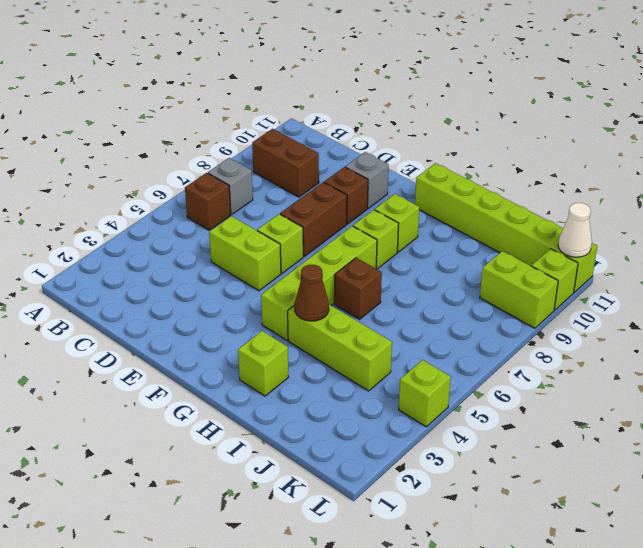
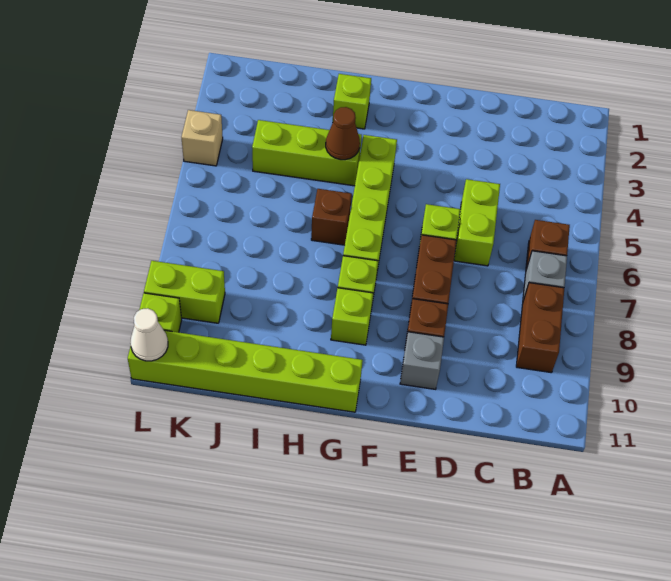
brown brick B9:C9 level 1 -> brown brick B8:B9 level 1
lime brick D5:E5 level 1 -> lime brick D5:D6 level 1
lime brick L4 level 1 -> tan brick L4 level 1

